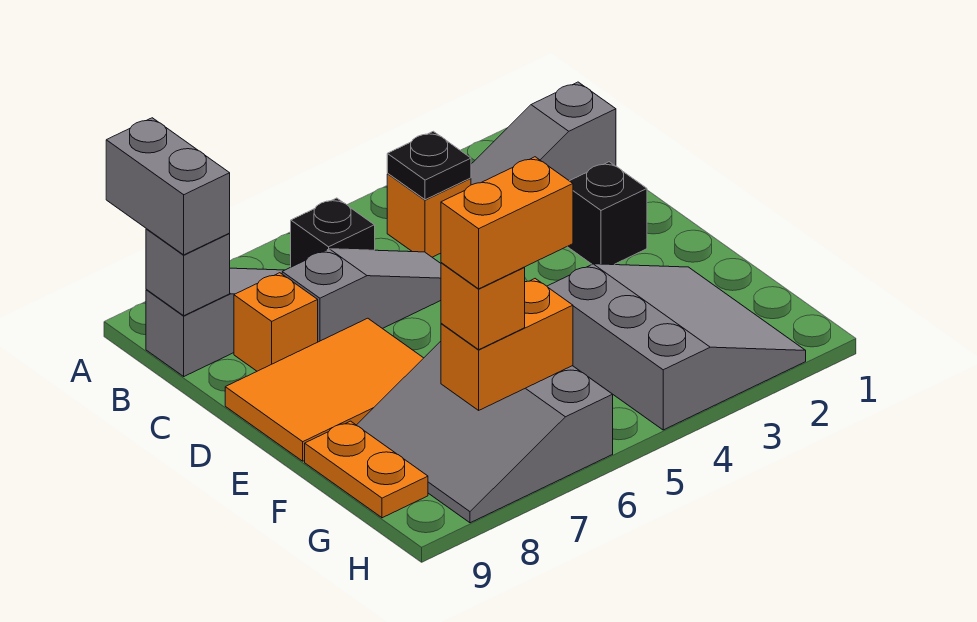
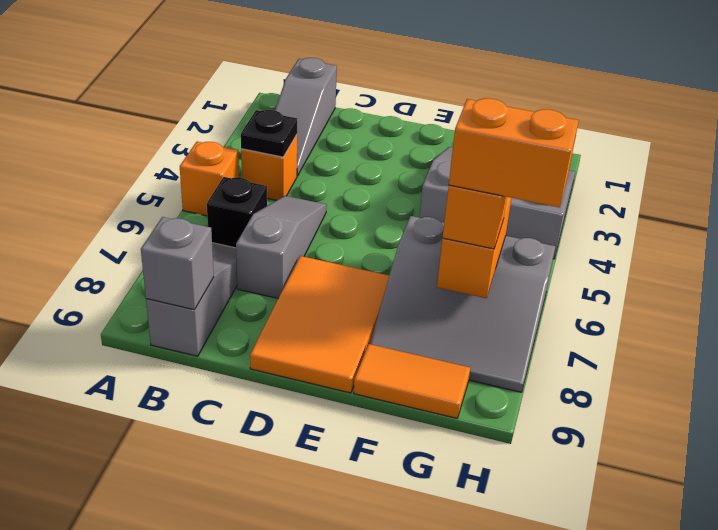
grey brick A9:B9 level 3 -> none
orange brick C8 level 1 -> orange brick A5 level 1
black brick D2 level 1 -> none
orange plate F9:G9 level 1 -> orange tile F9:G9 level 1
orange brick G6:G7 level 4 -> orange brick G7:H7 level 4

